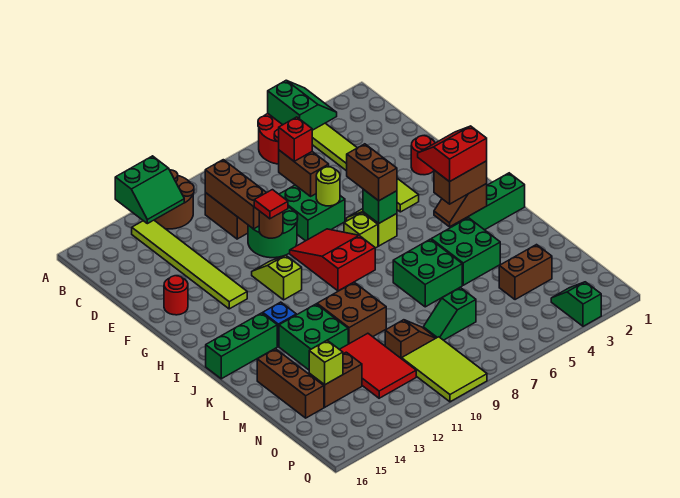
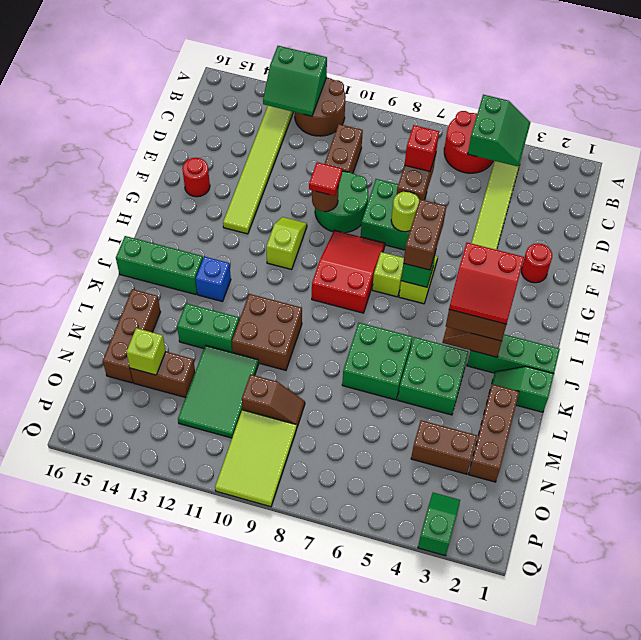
brown brick C10:E10 level 2 -> brown brick L2:N2 level 1
red slope I3:J4 level 4 top J -> red slope I3:J4 level 4 top I
green brick K12:L13 level 1 -> green brick L12:L13 level 1
red tile M11:O12 level 1 -> green tile M11:O12 level 1
green slope N7:N8 level 1 top 7 -> green slope K1:K2 level 1 top 1

